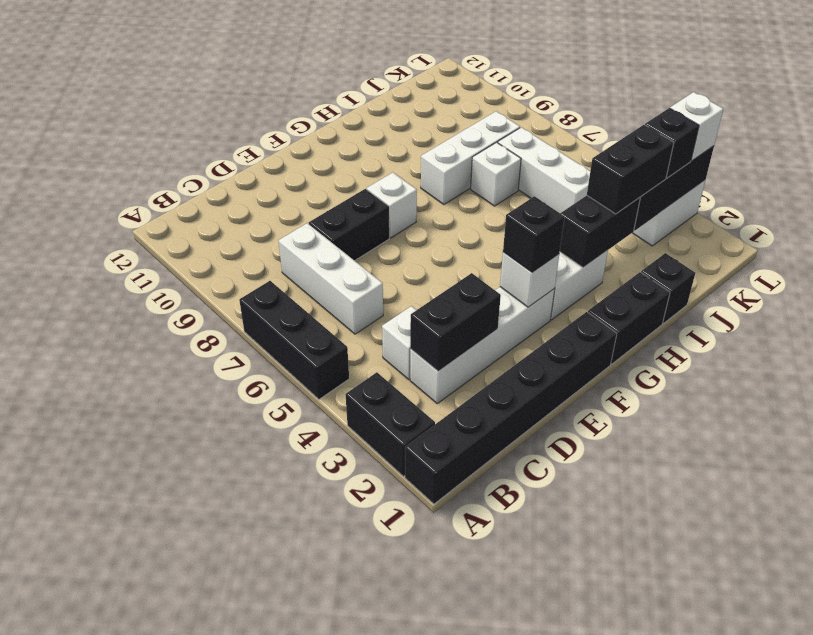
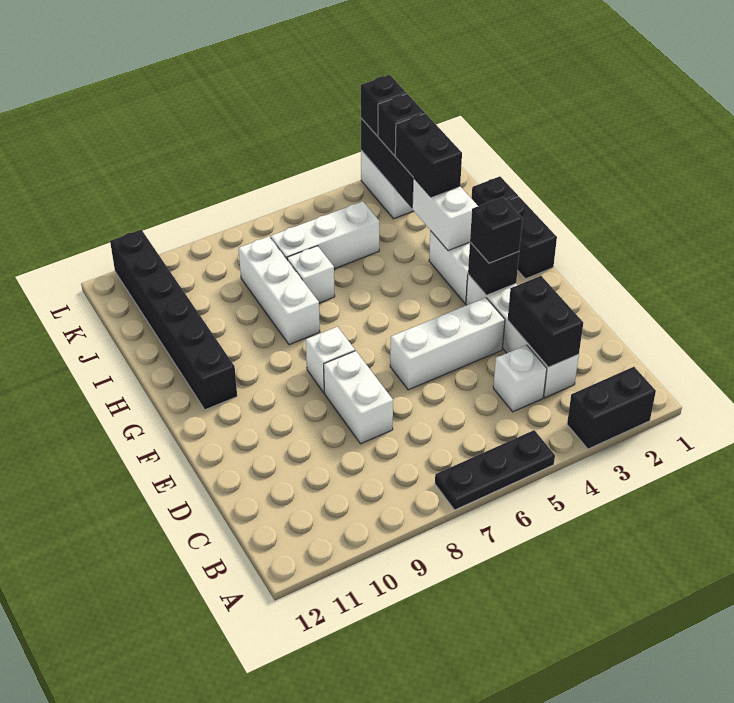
black brick A1:F1 level 1 -> black brick G11:L11 level 1
black brick A5:A7 level 1 -> black plate A5:A7 level 1
white brick C6:C8 level 1 -> white brick E4:E6 level 1
black brick D8:E8 level 1 -> white brick D8:E8 level 1
white brick F3 level 2 -> black brick F3 level 2
black brick H3:I3 level 2 -> white brick H3:I3 level 2
white brick L3 level 3 -> black brick L3 level 3

